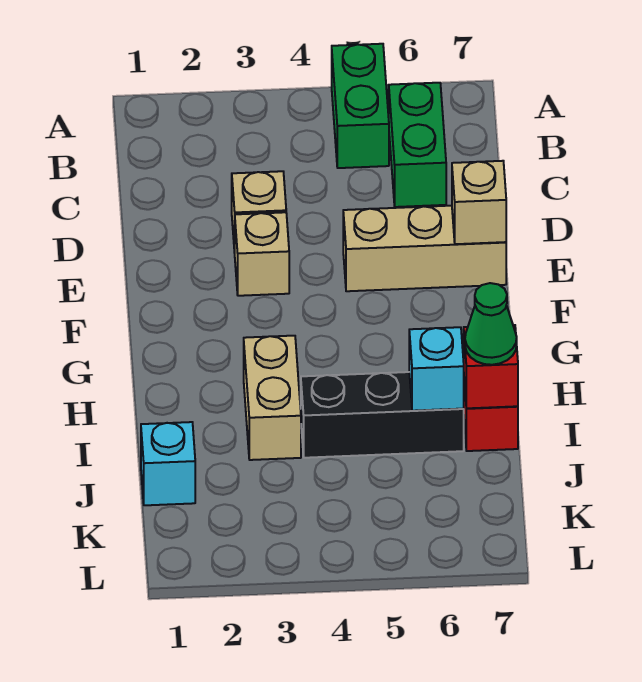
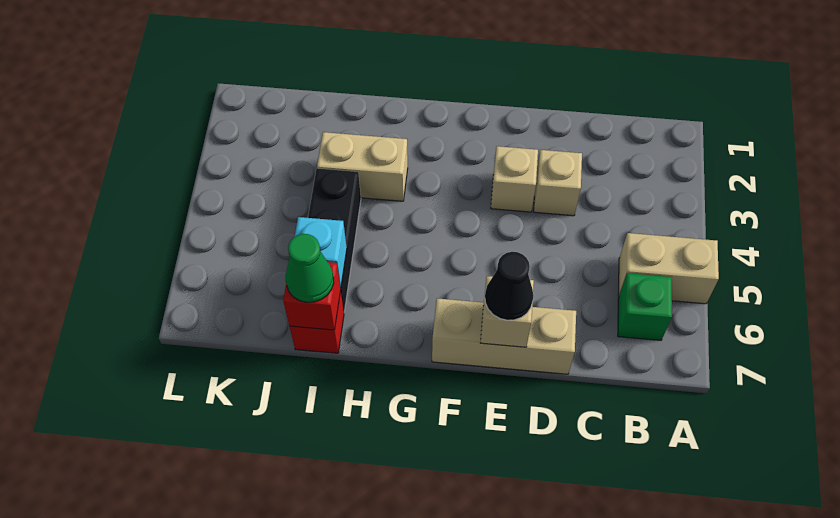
green brick A5:B5 level 1 -> tan brick A5:B5 level 1
green brick B6:C6 level 1 -> green brick B6 level 1
tan brick E5:E7 level 1 -> tan brick D7:F7 level 1
none -> black cone E7 level 3
cyan brick J1 level 1 -> none

